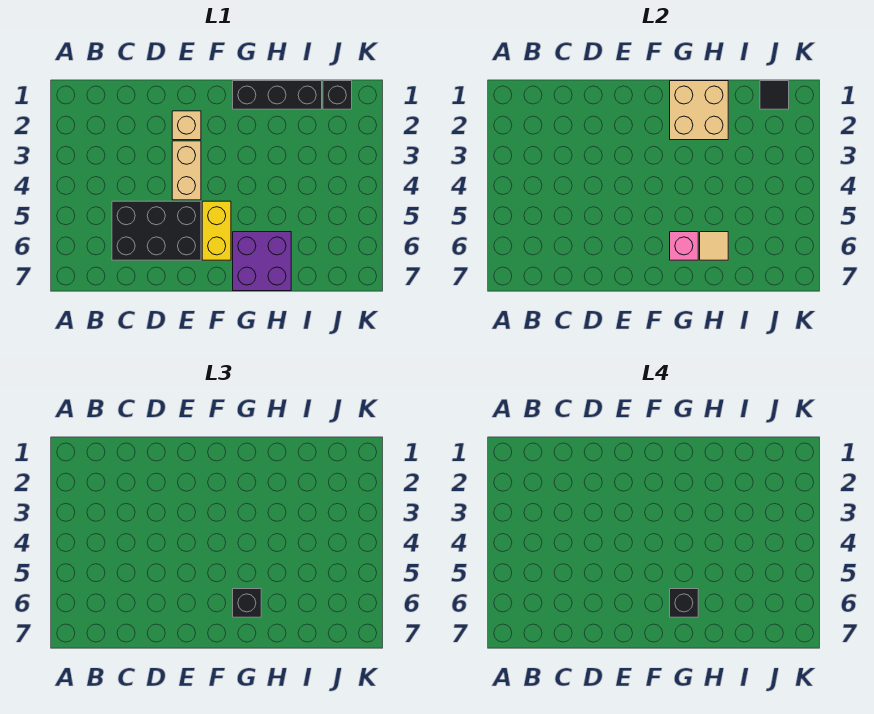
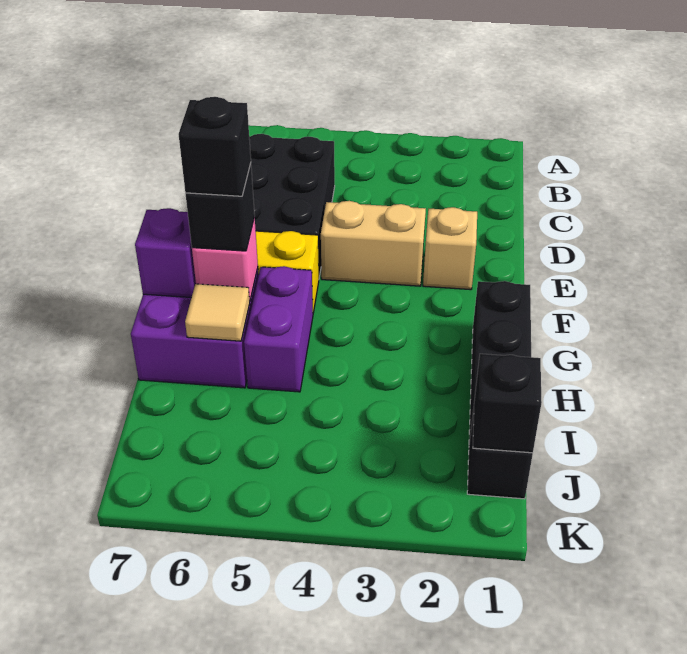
tan brick G1:H2 level 2 -> none
none -> purple brick G5:H5 level 1
none -> purple brick G7 level 2
black tile J1 level 2 -> black brick J1 level 2

